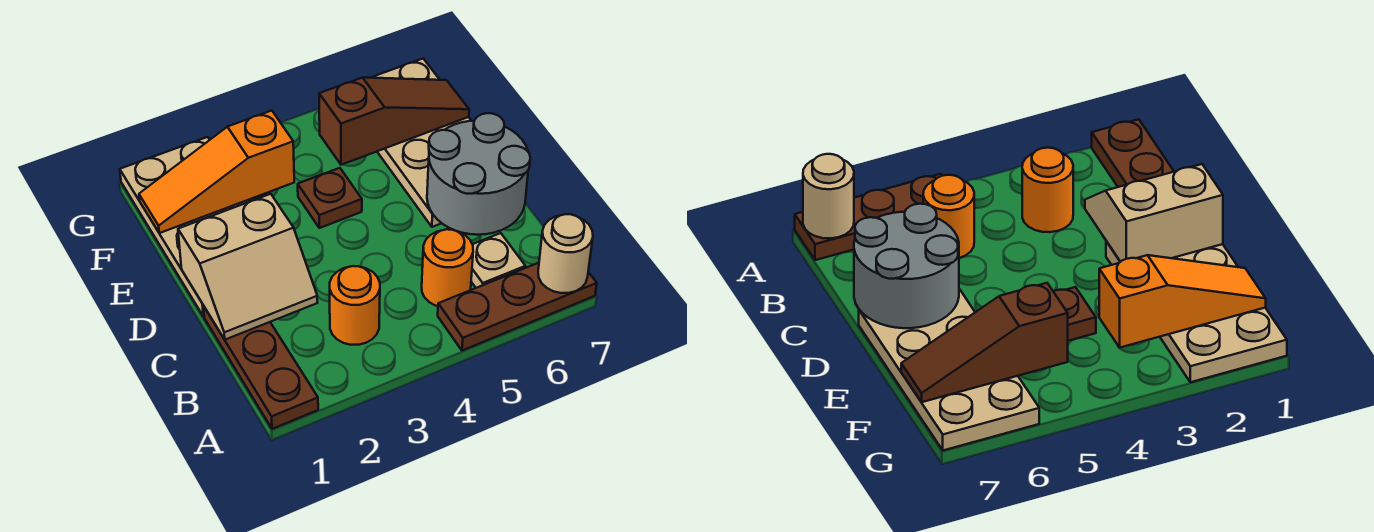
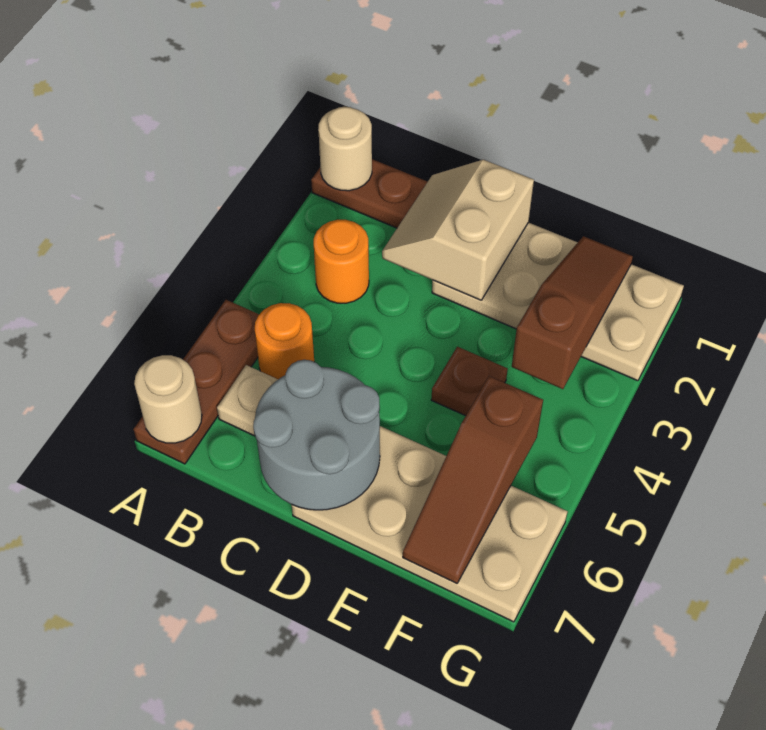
none -> tan round brick A1 level 2
orange slope F1:F3 level 2 top 3 -> brown slope F1:F3 level 2 top 3

